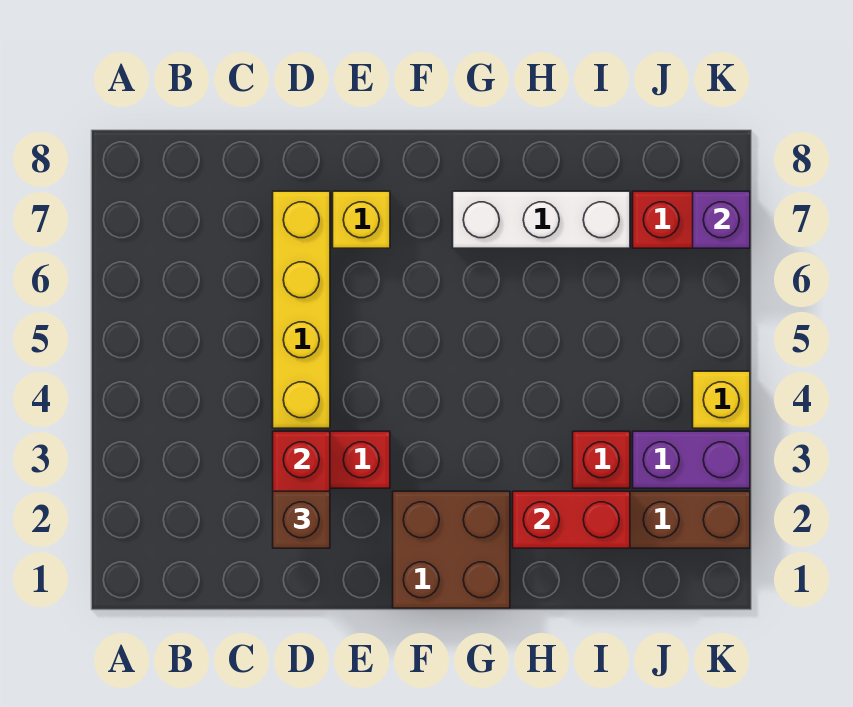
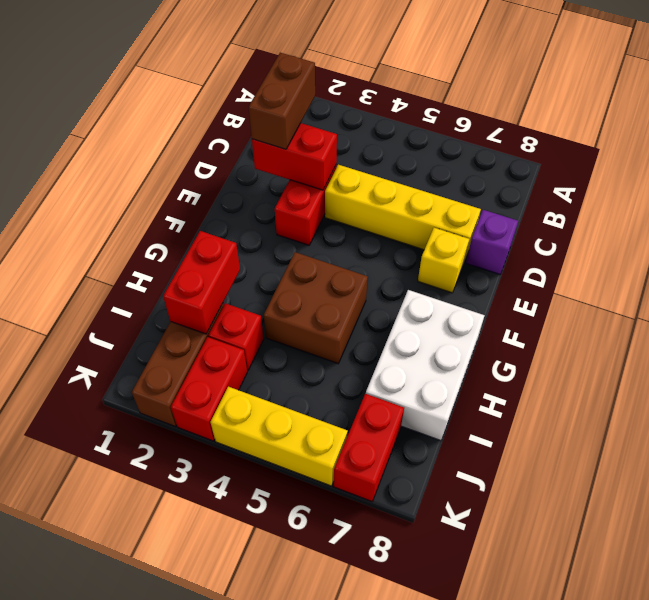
brown brick D2 level 3 -> brown brick C2:D2 level 3
brown brick F1:G2 level 1 -> brown brick G4:H5 level 1
white brick G7:I7 level 1 -> white brick G7:I8 level 1
purple brick J3:K3 level 1 -> red brick J3:K3 level 1
yellow brick K4 level 1 -> yellow brick K4:K6 level 1
purple brick K7 level 2 -> purple brick D8 level 1

